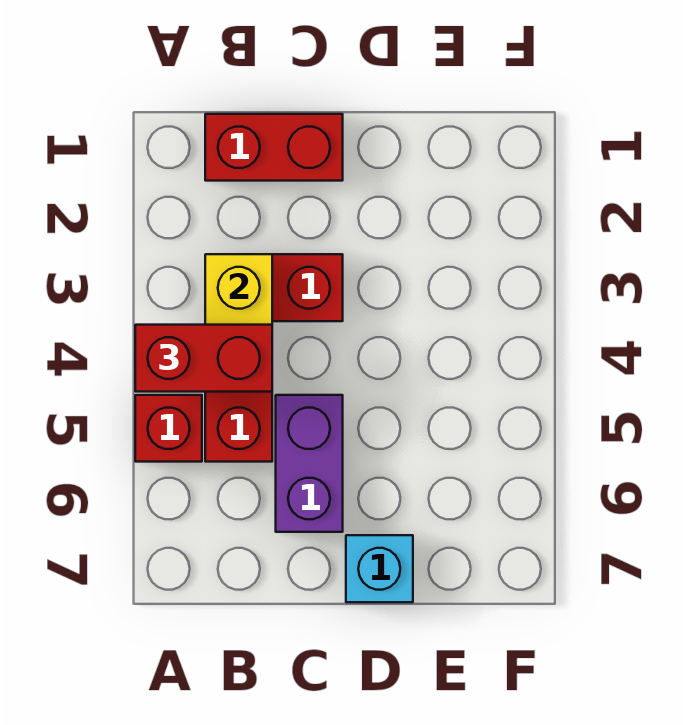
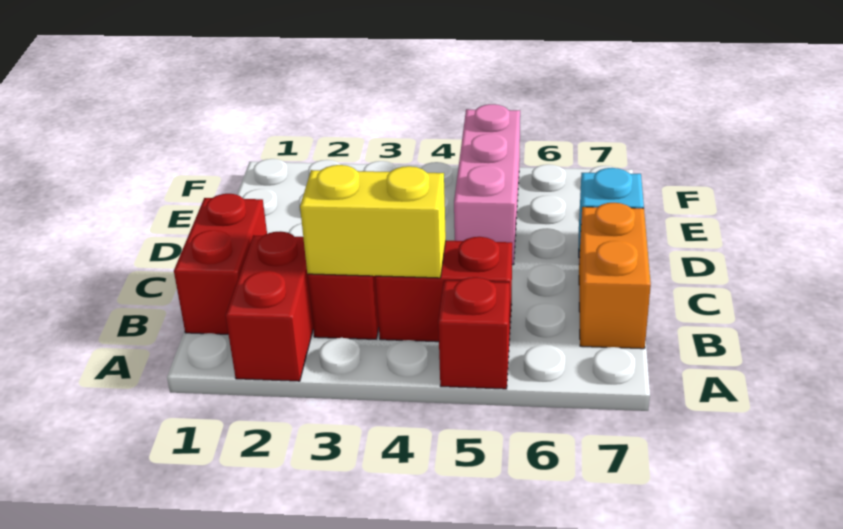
red brick A4:B4 level 3 -> red brick A2:B2 level 1
none -> orange brick B7:C7 level 1
purple brick C5:C6 level 1 -> none
none -> pink brick D5:F5 level 1

